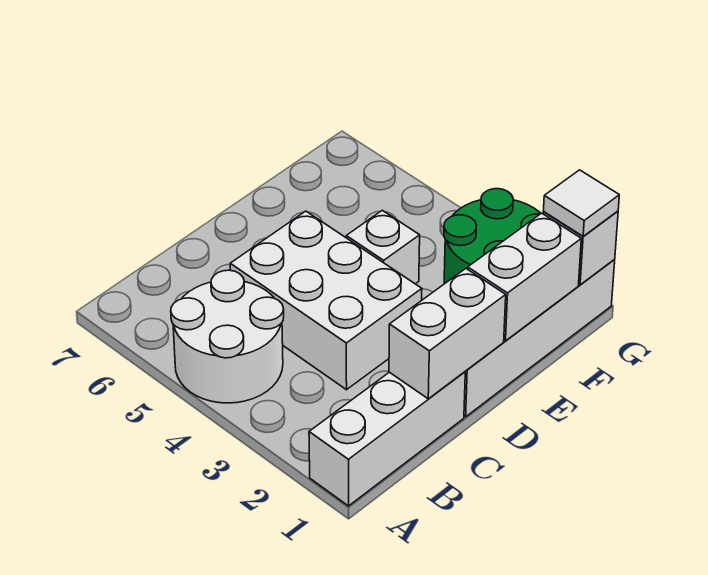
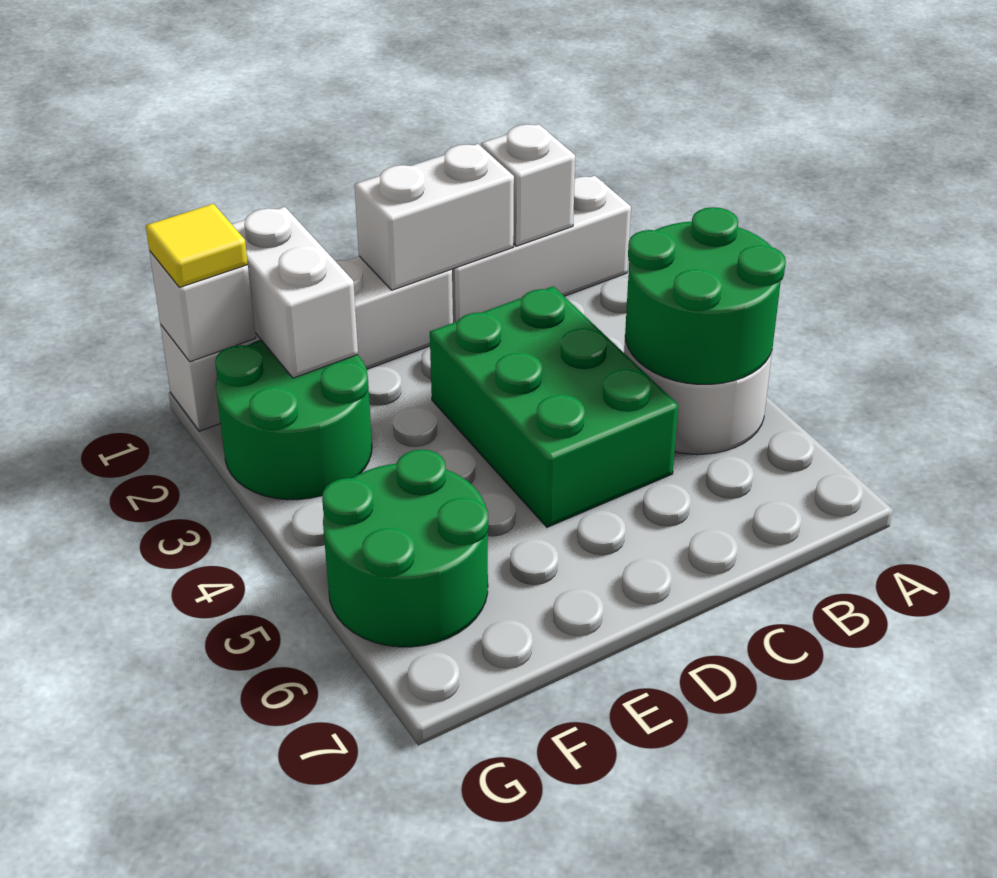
none -> green round brick A4:B5 level 2
white brick C3:D5 level 1 -> green brick C3:D5 level 1
white brick E1:F1 level 2 -> white brick F1:F2 level 2
white brick E4 level 1 -> white brick B1 level 2
none -> green round brick F5:G6 level 1
white tile G1 level 3 -> yellow tile G1 level 3

